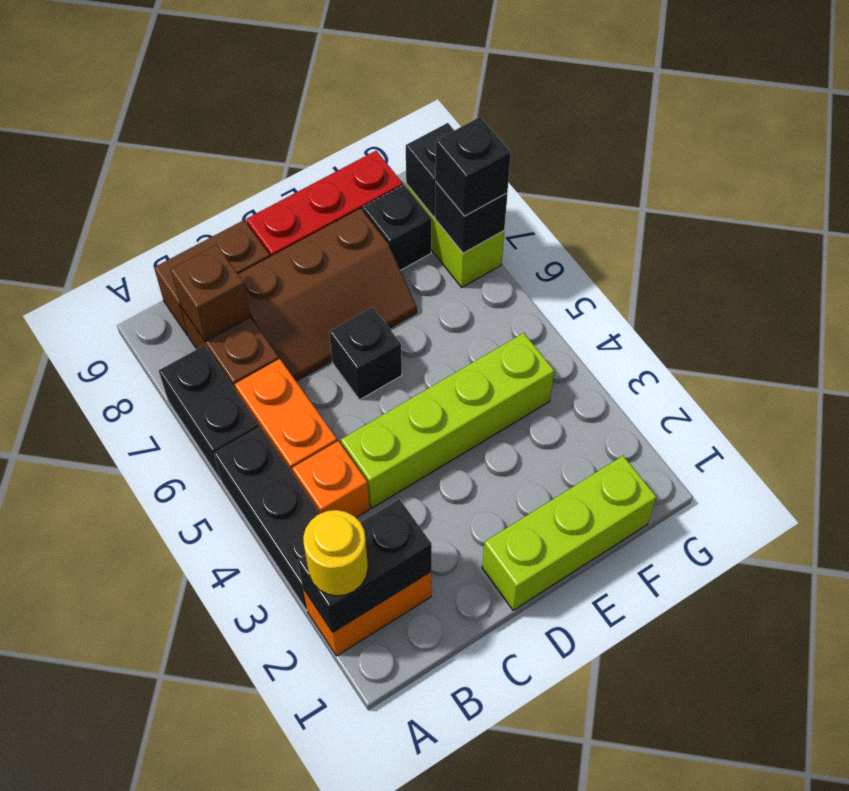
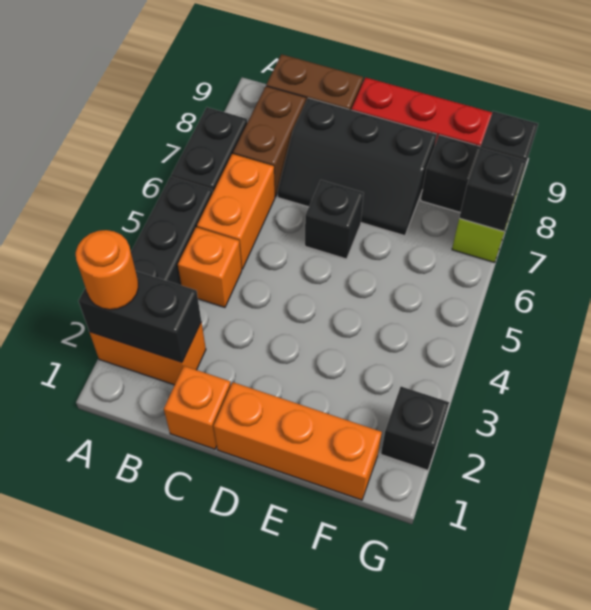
yellow round brick A2 level 3 -> orange round brick A2 level 3
brown brick B8 level 2 -> none
none -> orange brick C1 level 1
lime brick C4:F4 level 1 -> none
brown slope C7:E8 level 1 top 8 -> black slope C7:E8 level 1 top 8
lime brick D1:F1 level 1 -> orange brick D1:F1 level 1
black brick G7 level 3 -> black brick G2 level 1

